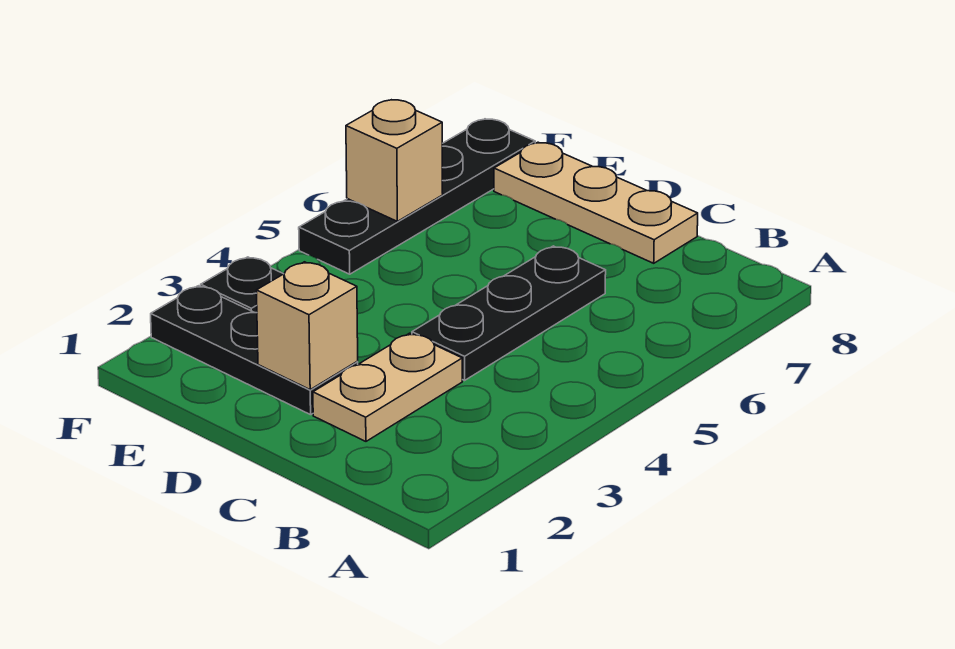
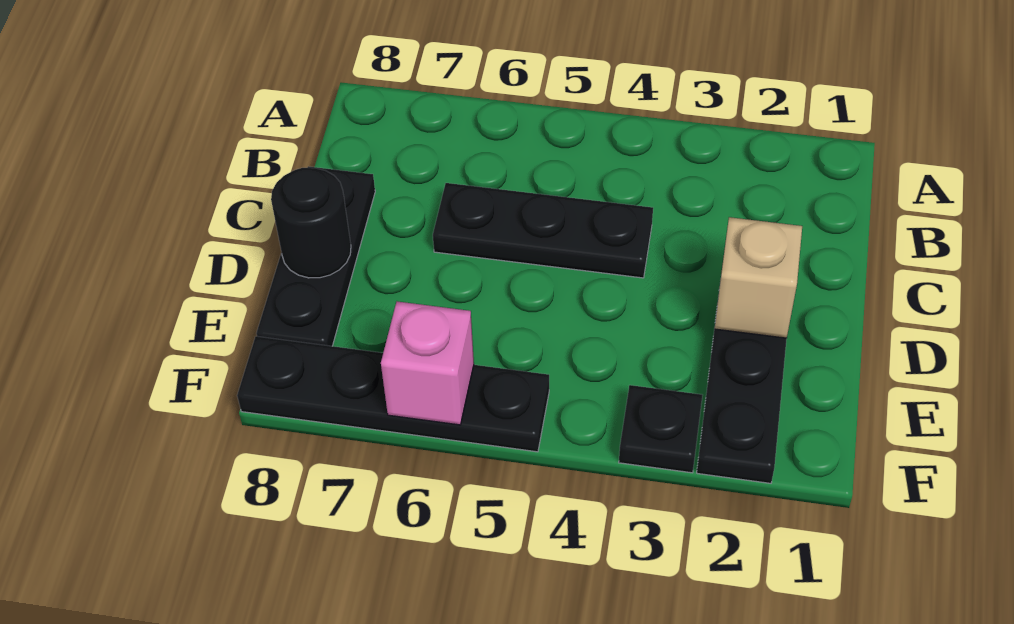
tan plate C2:C3 level 1 -> none
tan plate C8:E8 level 1 -> black plate C8:E8 level 1
none -> black round brick D8 level 2
tan brick F6 level 2 -> pink brick F6 level 2

